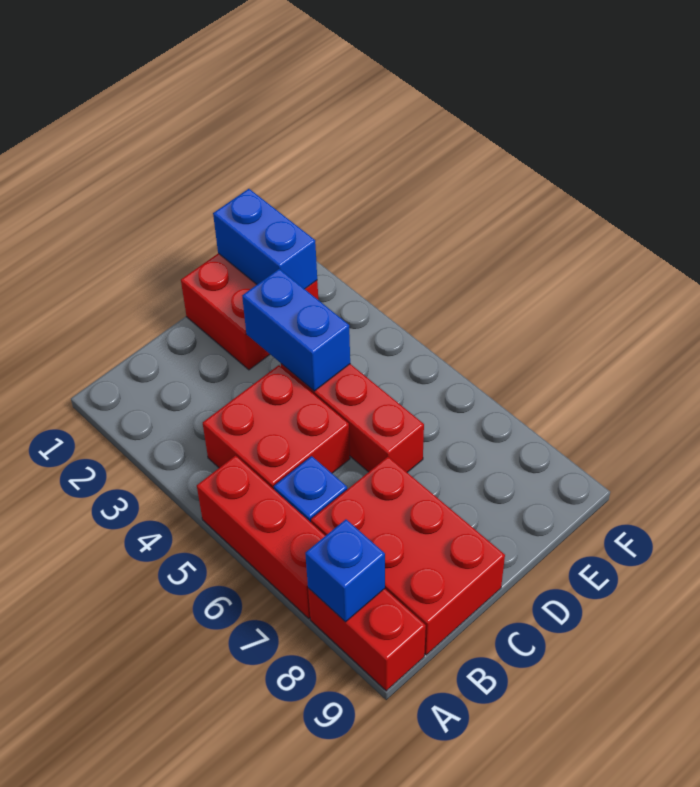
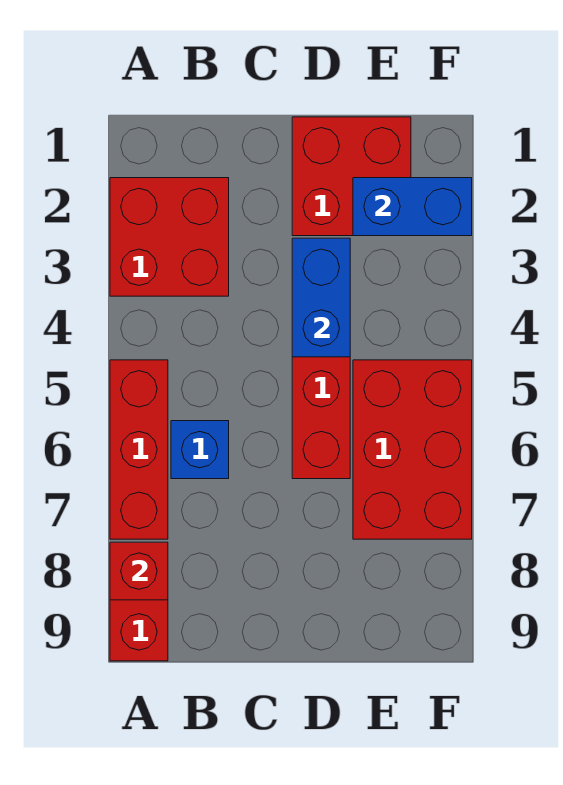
blue brick A8 level 2 -> red brick A8 level 2
red brick B4:C5 level 1 -> red brick A2:B3 level 1
red brick B7:C9 level 1 -> red brick E5:F7 level 1
blue brick E1:E2 level 2 -> blue brick E2:F2 level 2

